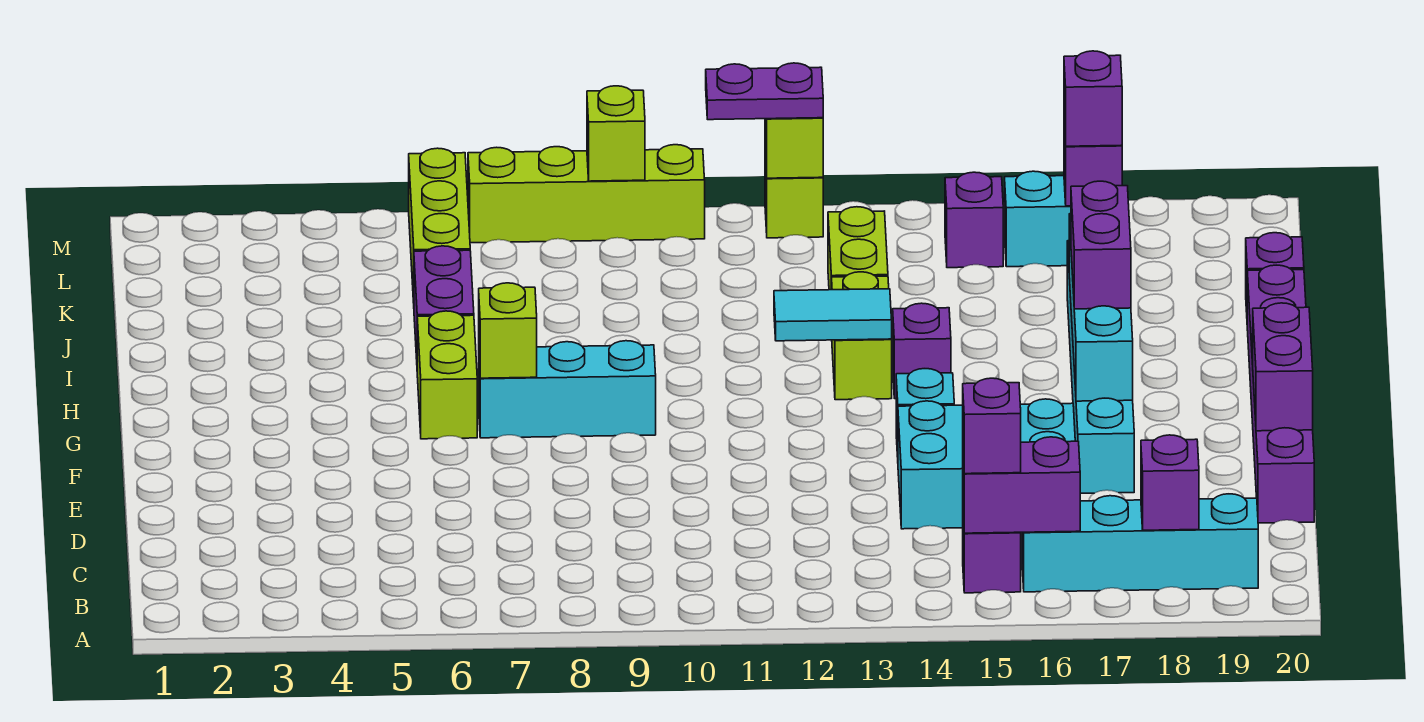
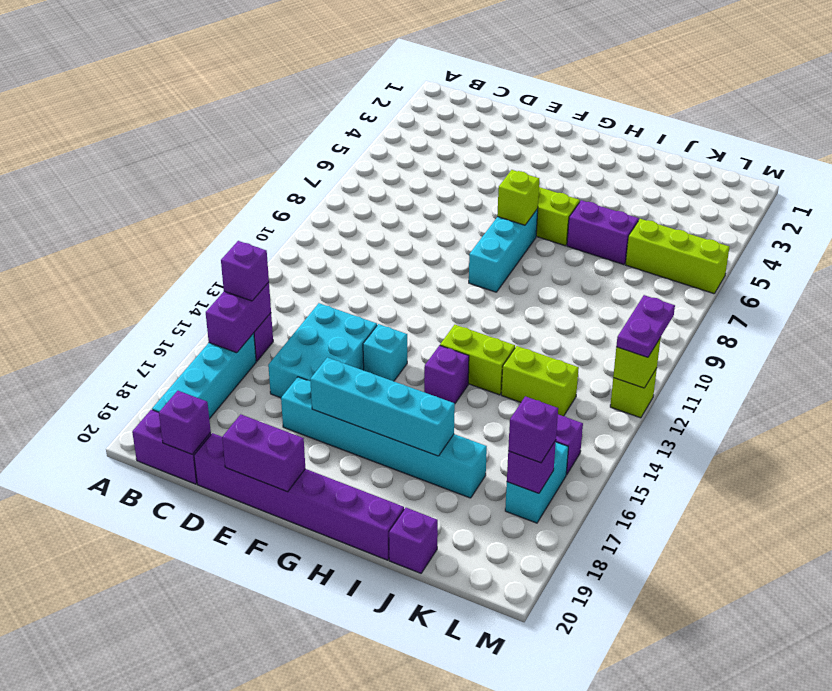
purple brick B18 level 2 -> purple brick C20 level 2
purple brick G17:H17 level 3 -> purple brick B20:C20 level 1
cyan tile H12:H13 level 2 -> none
lime brick M7:M10 level 1 -> none
lime brick M9 level 2 -> none

